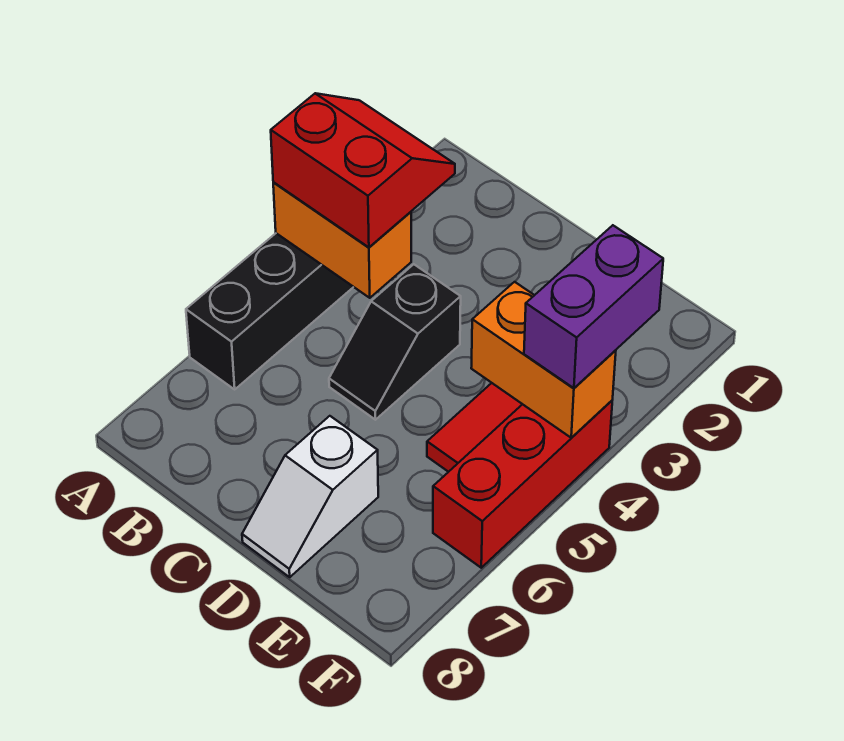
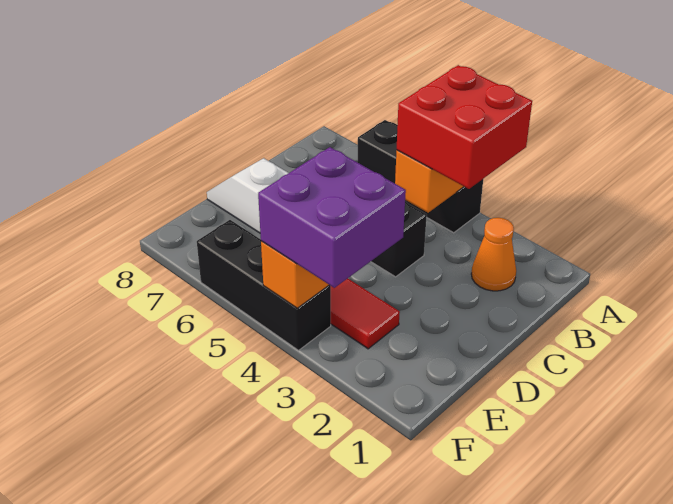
red slope A3:B4 level 3 top 4 -> red brick A3:B4 level 3
none -> orange cone B2 level 1
purple brick F3:F4 level 3 -> purple brick E3:F4 level 3
red brick F4:F6 level 1 -> black brick F4:F6 level 1

